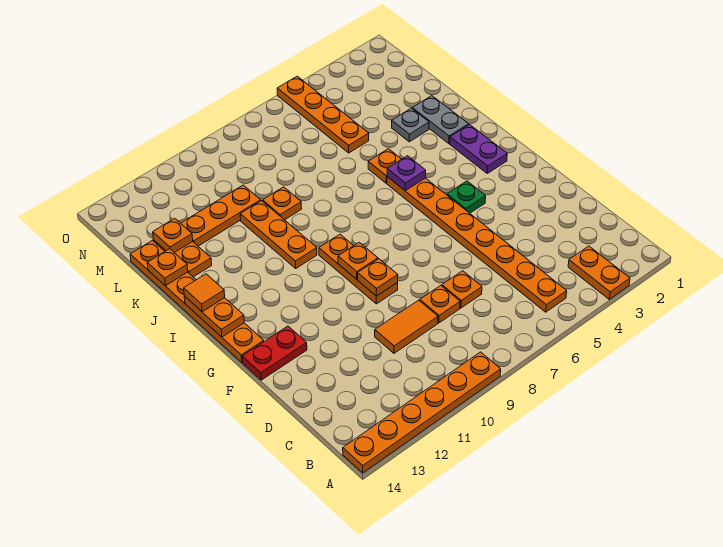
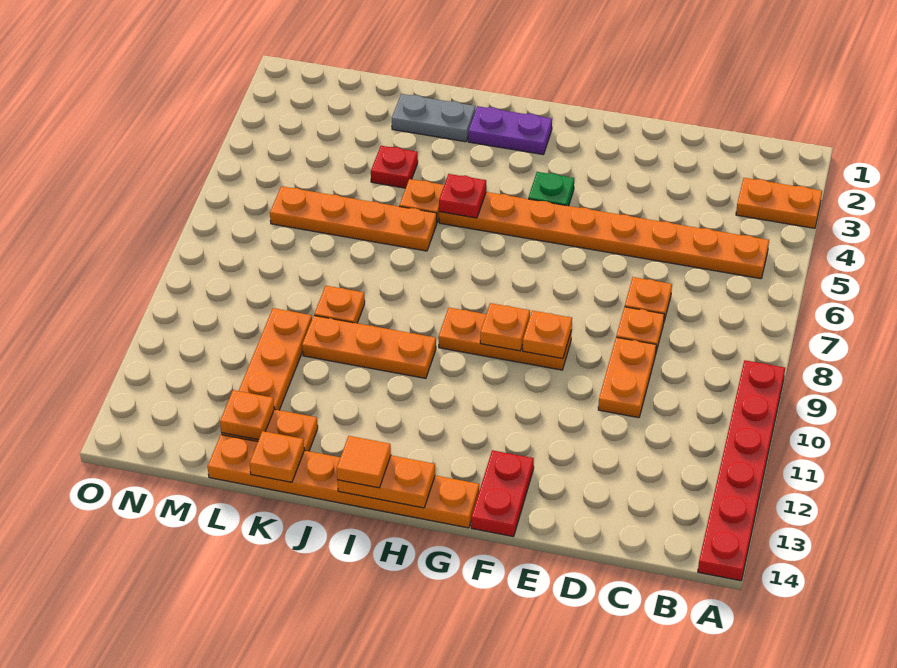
orange plate A9:A14 level 1 -> red plate A9:A14 level 1
orange tile D9:D10 level 1 -> orange plate D9:D10 level 1
purple plate I5 level 2 -> red plate I5 level 2
grey plate K3 level 1 -> none
none -> red plate K4 level 1
orange plate L5:O5 level 1 -> orange plate J6:M6 level 1

